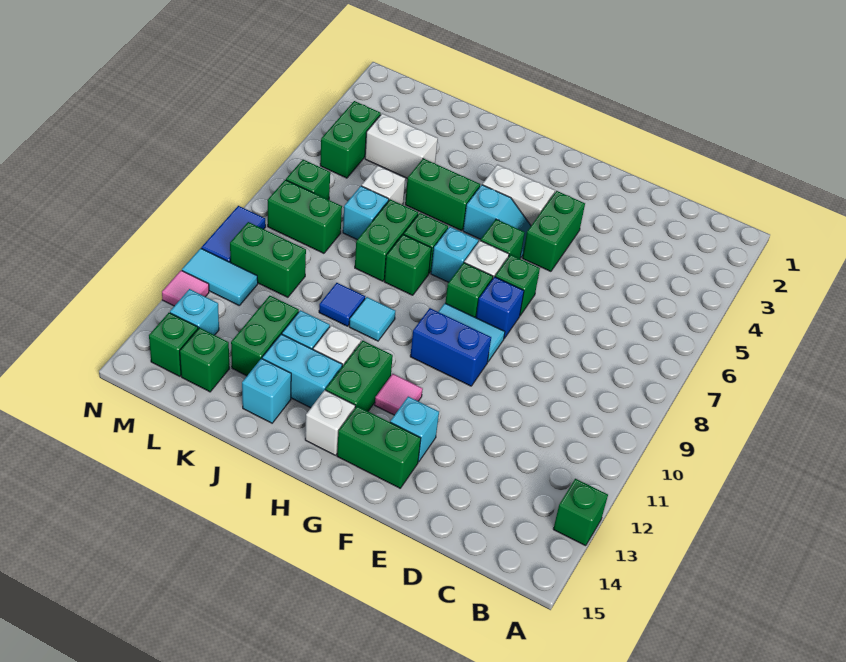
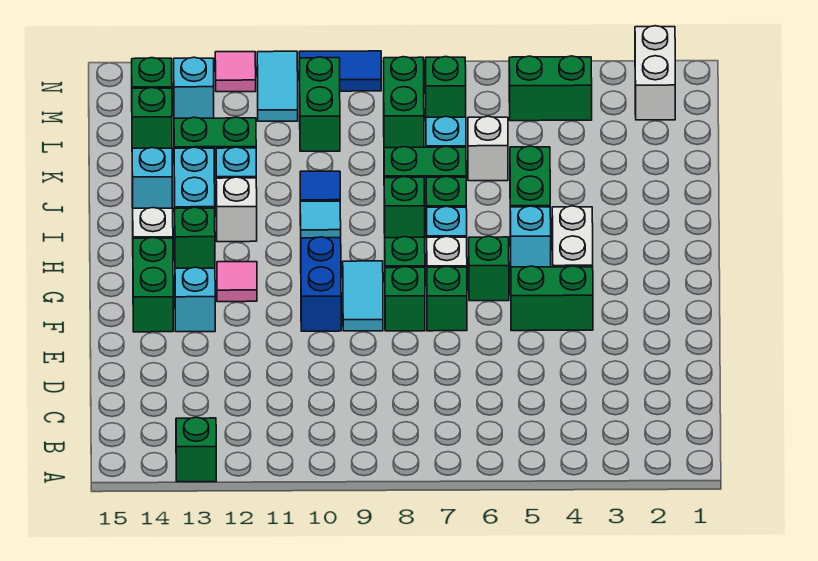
blue brick F8 level 1 -> green brick F8 level 1
green brick H12:H13 level 1 -> green brick H13 level 1
white brick K4:L4 level 1 -> white brick M2:N2 level 1

